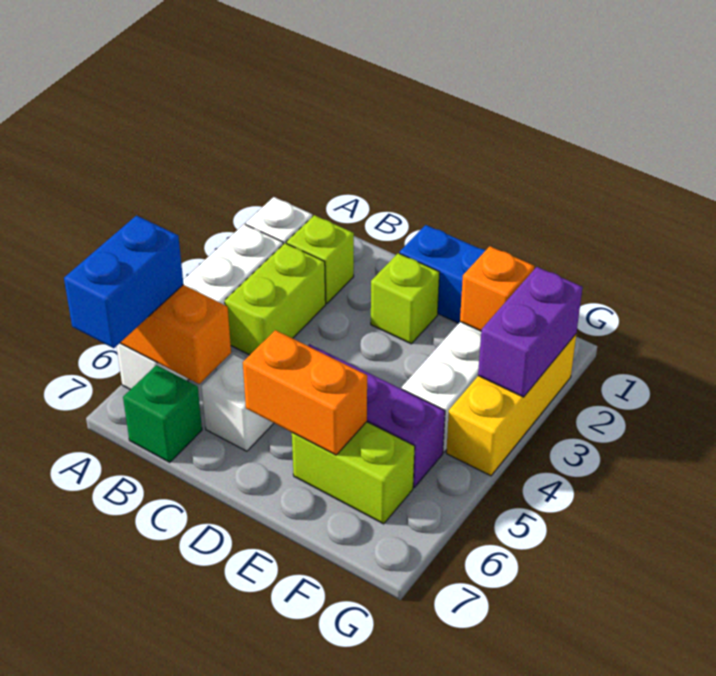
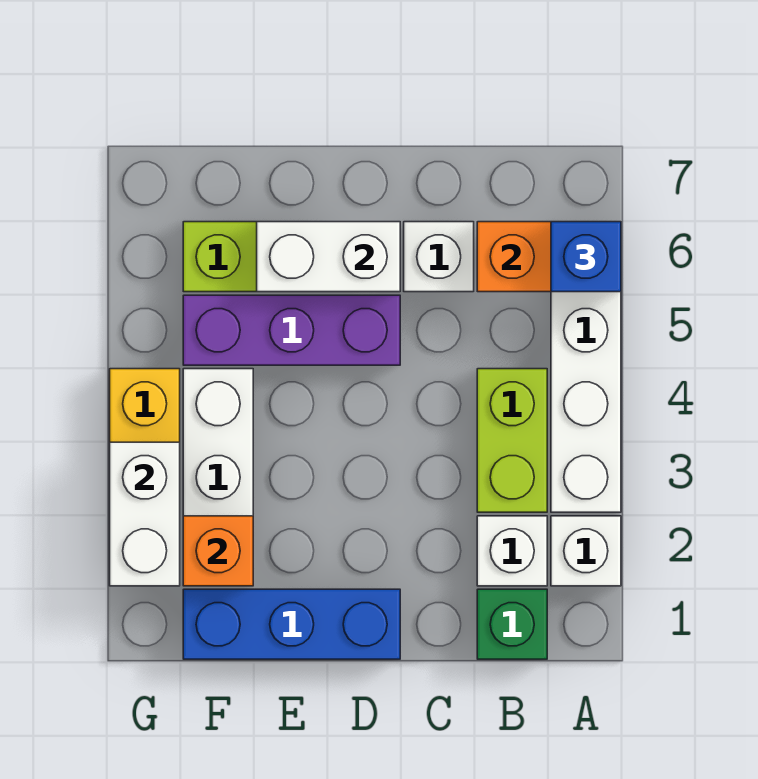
blue brick A6:A7 level 3 -> blue brick A6 level 3
lime brick B2 level 1 -> white brick B2 level 1
green brick B7 level 1 -> green brick B1 level 1
lime brick D2 level 1 -> none
orange brick D6:E6 level 2 -> white brick D6:E6 level 2
purple brick G2:G3 level 2 -> white brick G2:G3 level 2

